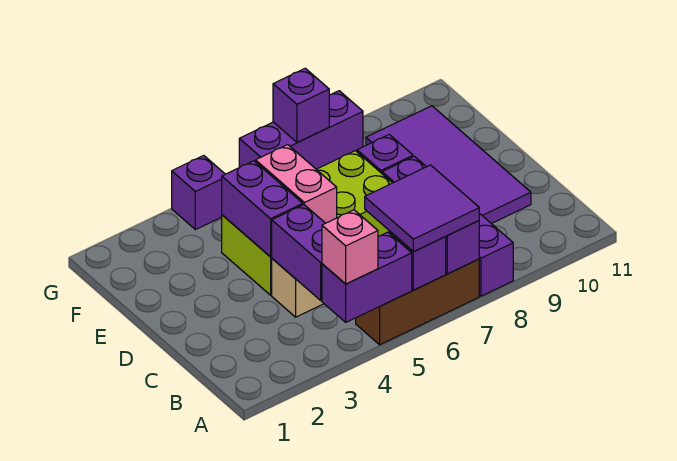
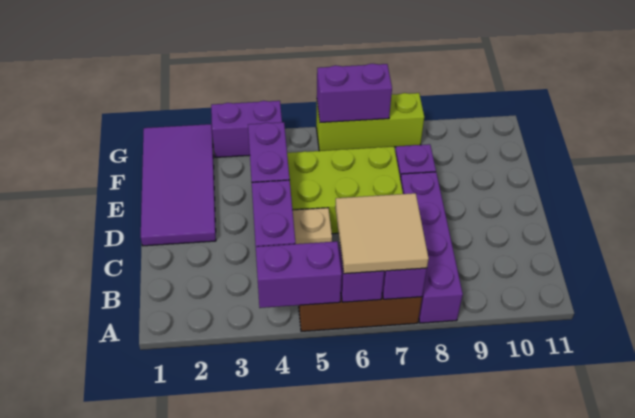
pink brick A4 level 3 -> none
purple tile A6:B7 level 3 -> tan tile A6:B7 level 3
purple tile C9:F10 level 1 -> purple tile D1:G2 level 1
pink brick D5:E5 level 2 -> none
purple brick G4 level 1 -> purple brick G3:G4 level 1
purple brick G6:G8 level 1 -> lime brick G6:G8 level 1
purple brick G7 level 2 -> purple brick G6:G7 level 2

